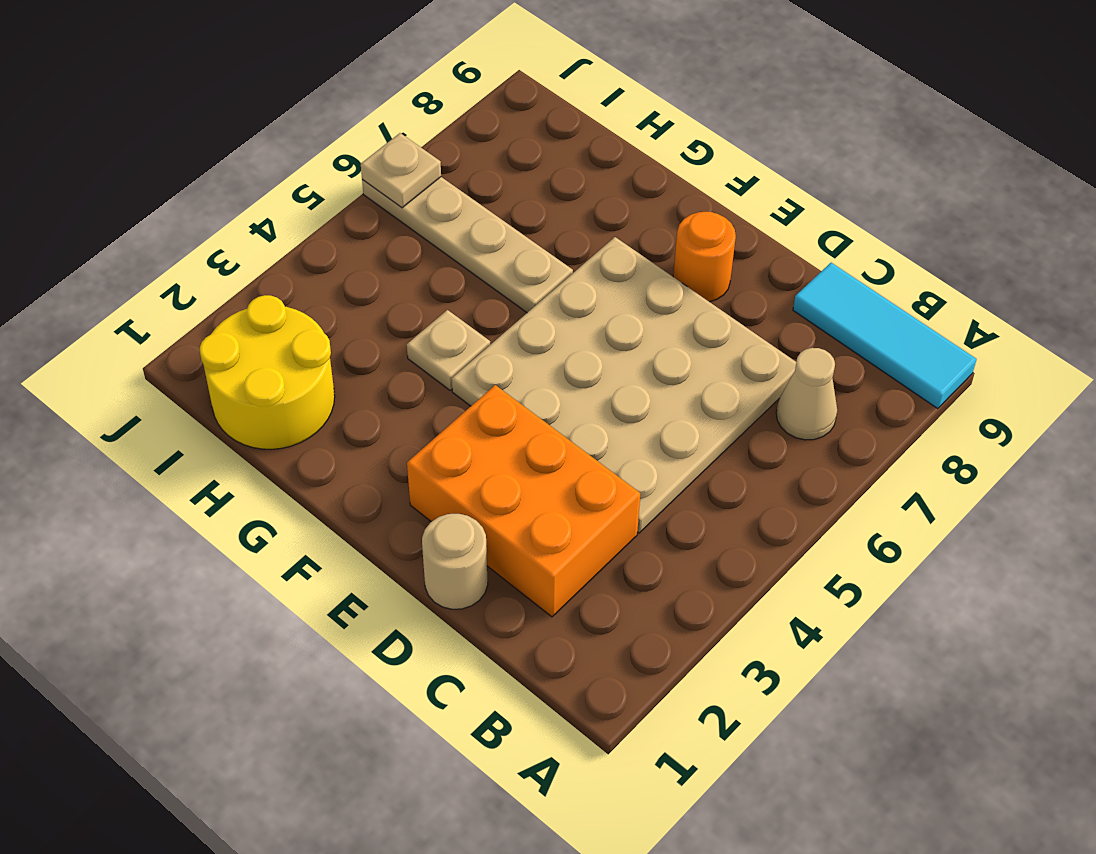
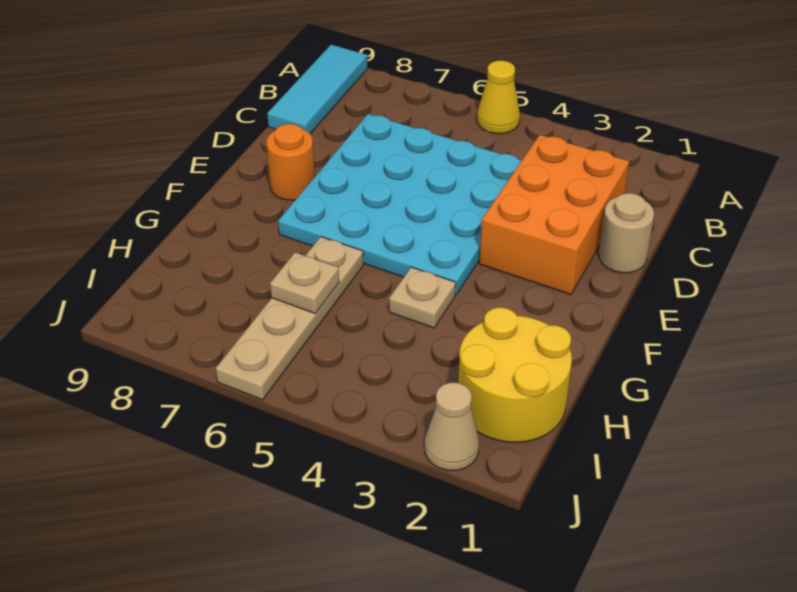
none -> yellow cone A5 level 1
tan cone B7 level 1 -> tan cone J2 level 1
tan plate C4:F7 level 1 -> cyan plate C4:F7 level 1
tan plate J6 level 2 -> tan plate H6 level 2

